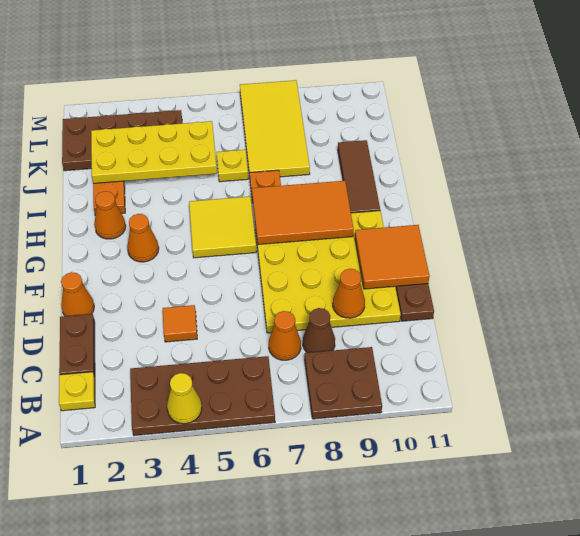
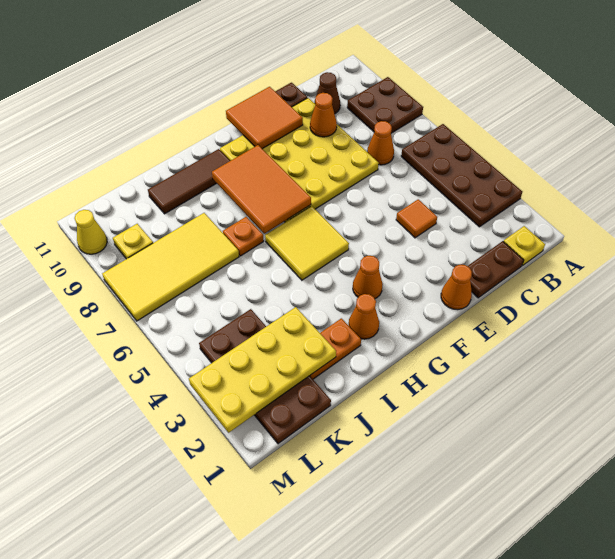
yellow cone A4 level 2 -> yellow cone M10 level 1
brown cone C8 level 1 -> brown cone C10 level 1
yellow plate J2:K5 level 2 -> yellow plate J2:M3 level 2
yellow plate J6 level 1 -> yellow plate L9 level 1

